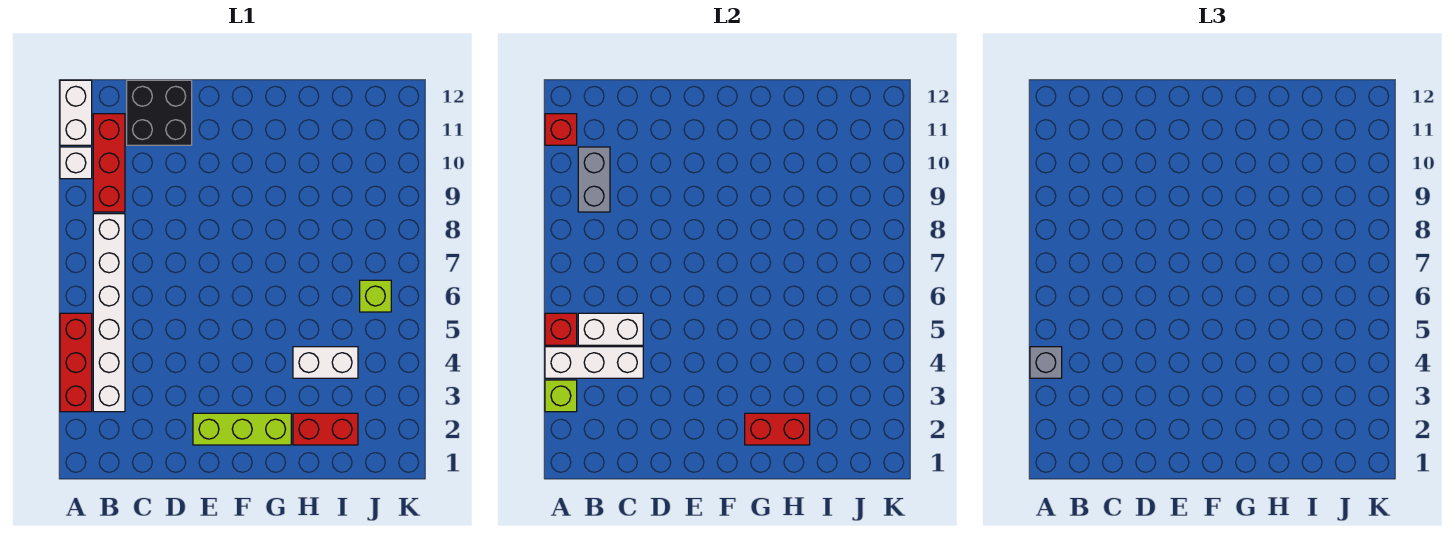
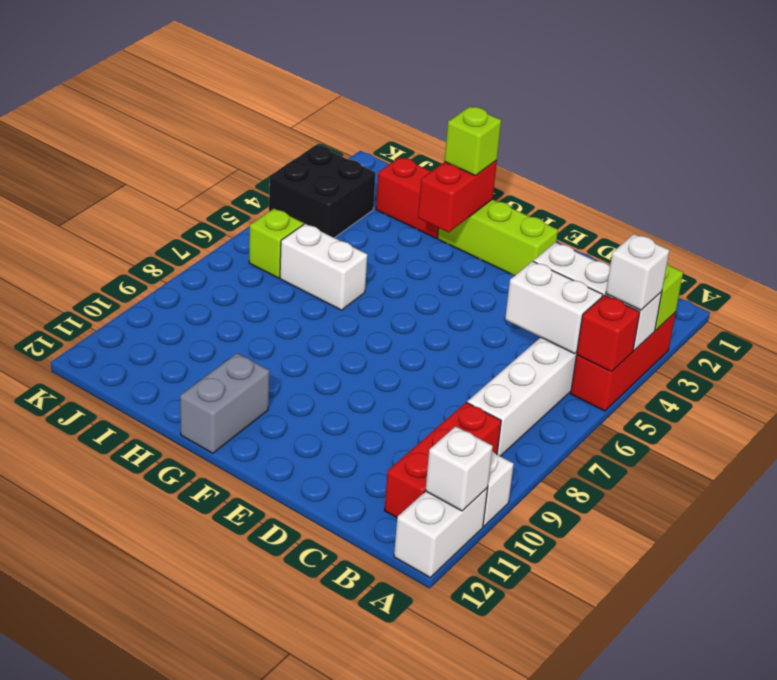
grey brick A4 level 3 -> white brick A4 level 3
red brick A11 level 2 -> white brick A11 level 2
grey brick B9:B10 level 2 -> grey brick G11:G12 level 1
black brick C11:D12 level 1 -> black brick J3:K4 level 1
red brick G2:H2 level 2 -> red brick G2:G3 level 2
none -> lime brick G2 level 3
white brick H4:I4 level 1 -> white brick H6:I6 level 1

